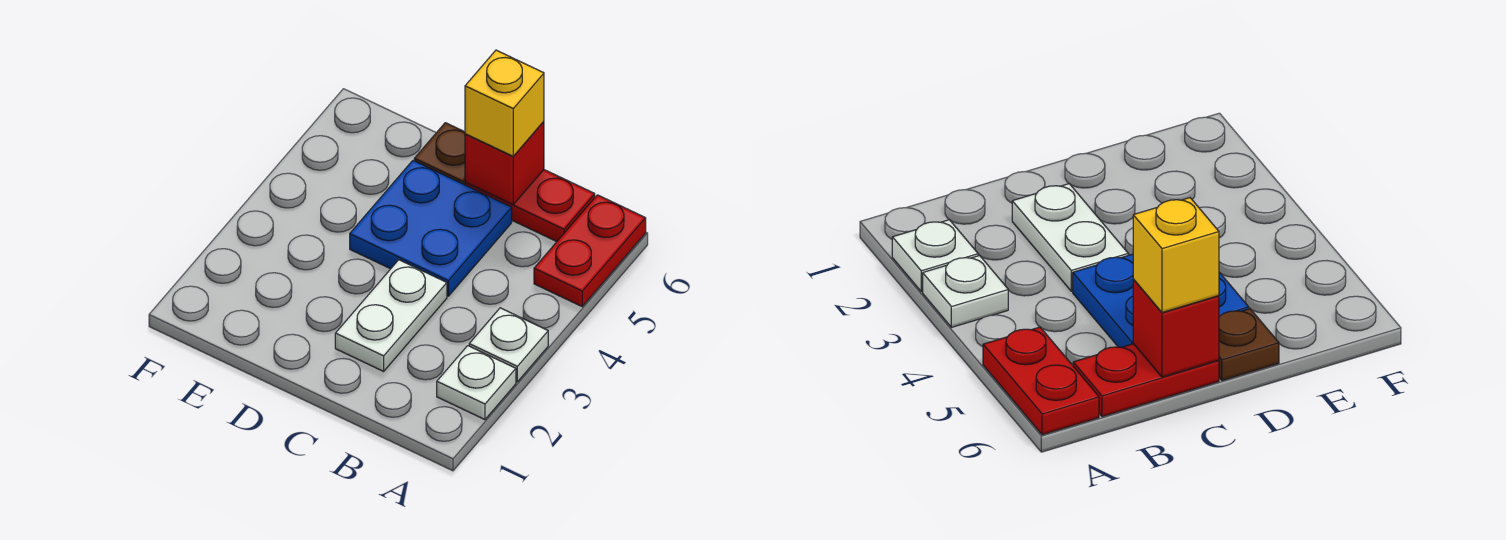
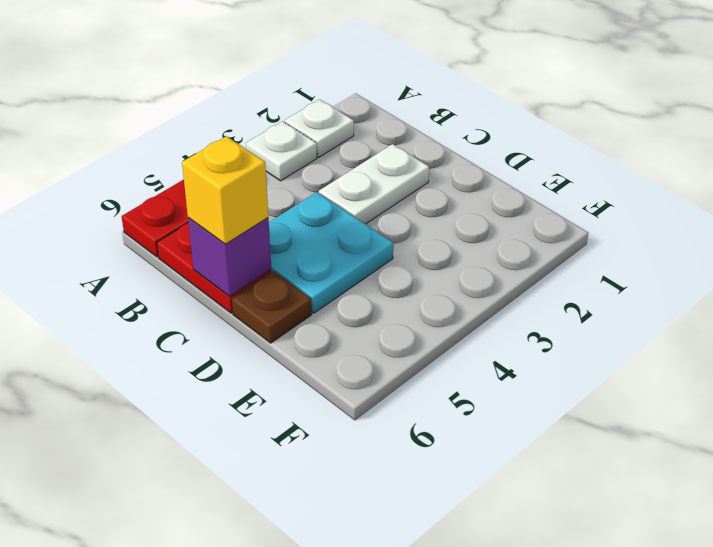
blue plate C4:D5 level 1 -> cyan plate C4:D5 level 1
red brick C6 level 2 -> purple brick C6 level 2

